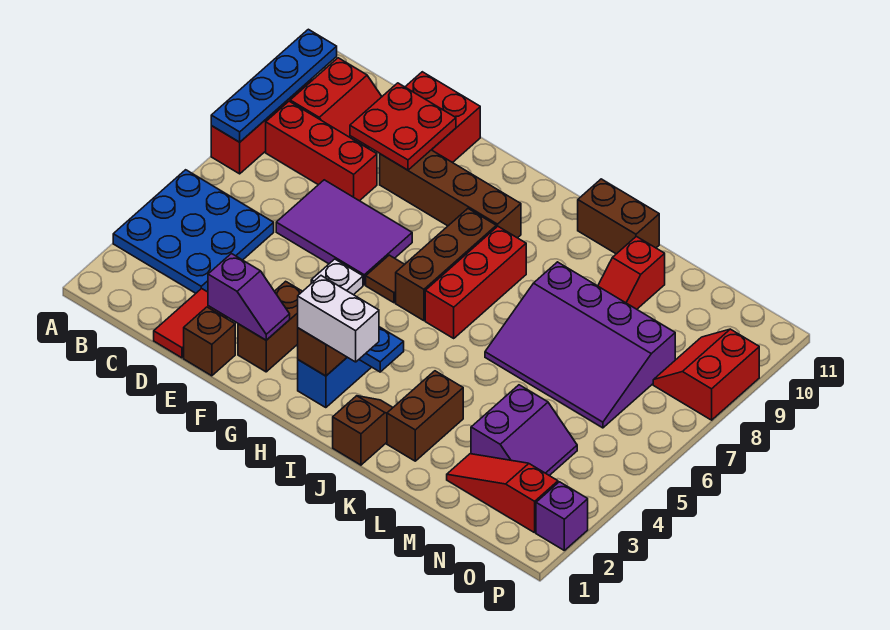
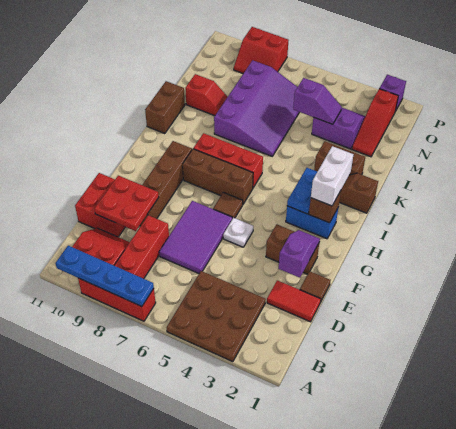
blue plate A3:C5 level 1 -> brown plate A3:C5 level 1
brown brick E1 level 1 -> brown tile E1 level 1
none -> purple slope M4:M5 level 2 top 5

